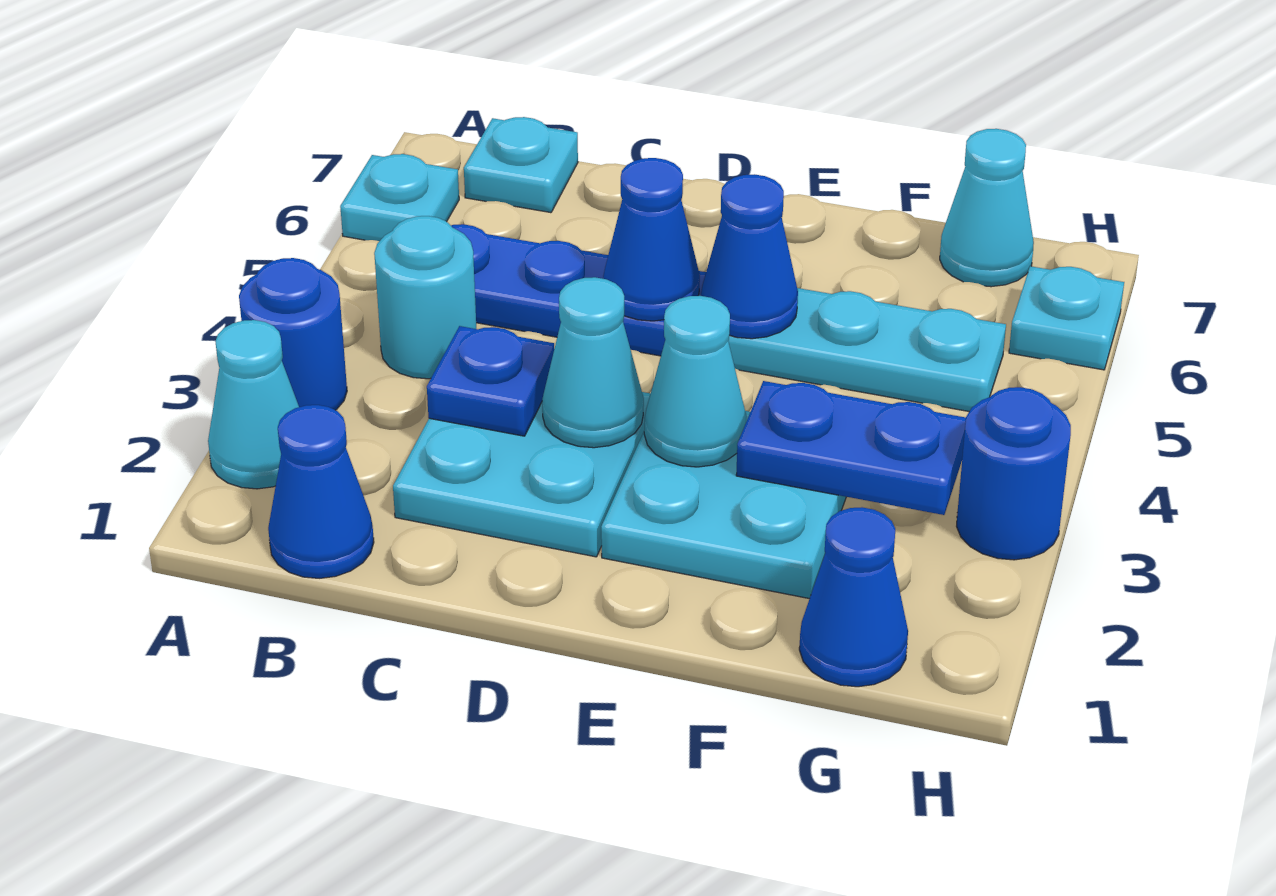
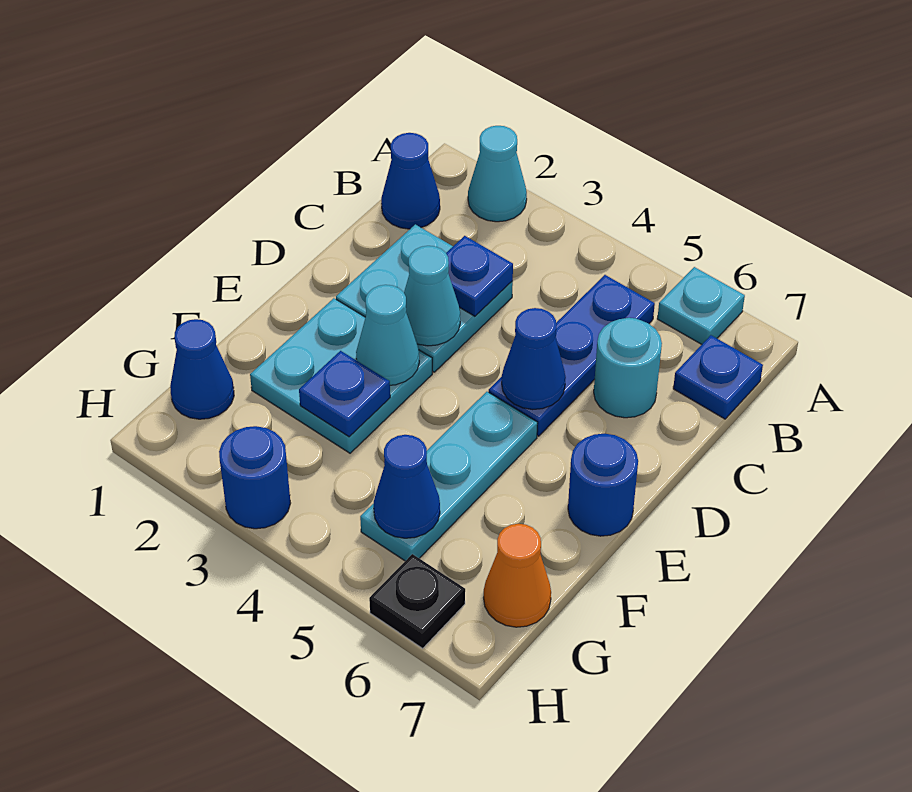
blue round brick A3 level 1 -> blue round brick E7 level 1
cyan round brick B4 level 1 -> cyan round brick C6 level 1
cyan plate B7 level 1 -> blue plate B7 level 1
blue cone E5 level 2 -> blue cone G5 level 2
blue plate F3:G3 level 2 -> blue plate F3 level 2
cyan cone G7 level 1 -> orange cone G7 level 1
cyan plate H6 level 1 -> black plate H6 level 1

